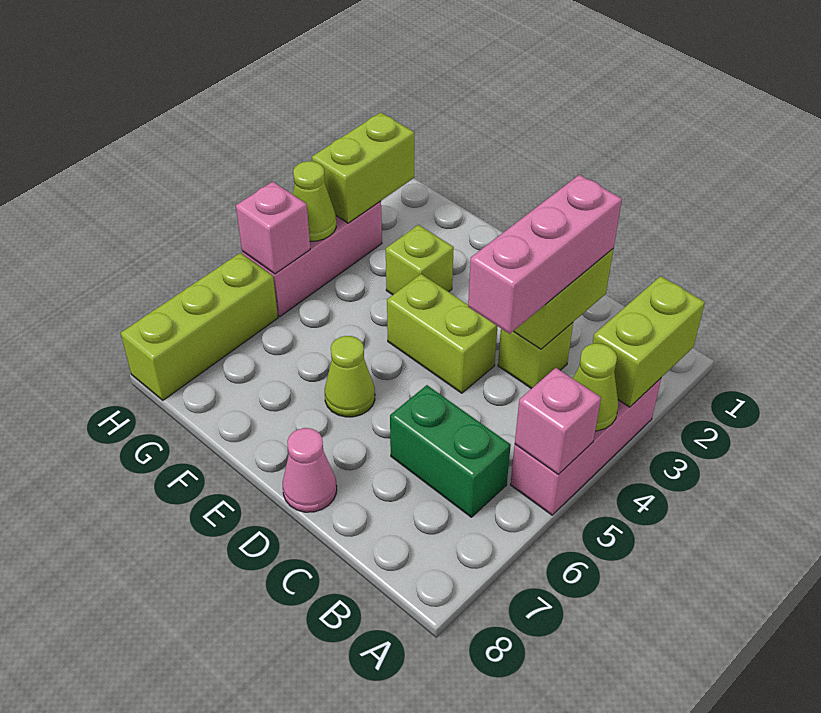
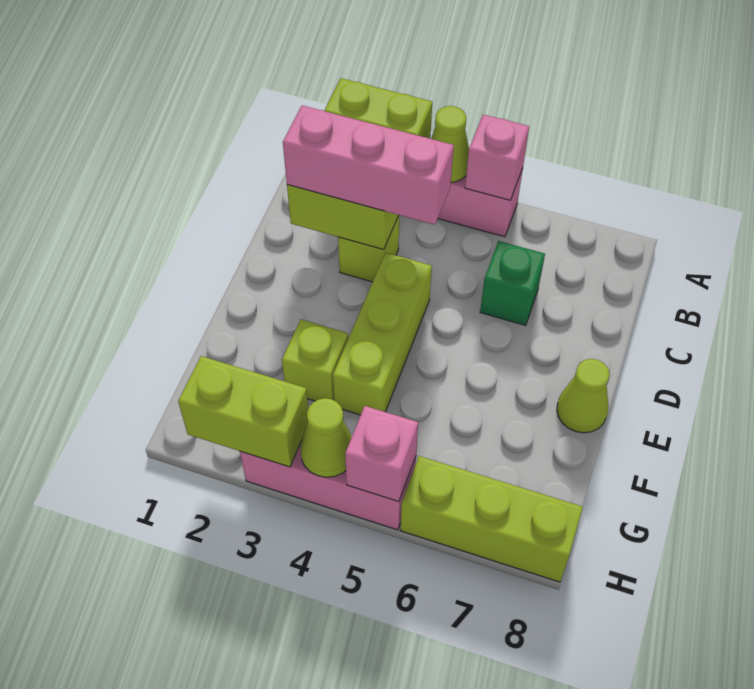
green brick B6:C6 level 1 -> green brick C6 level 1
lime brick D4:E4 level 1 -> lime brick D4:F4 level 1
pink cone D8 level 1 -> none
lime cone E6 level 1 -> lime cone E8 level 1

